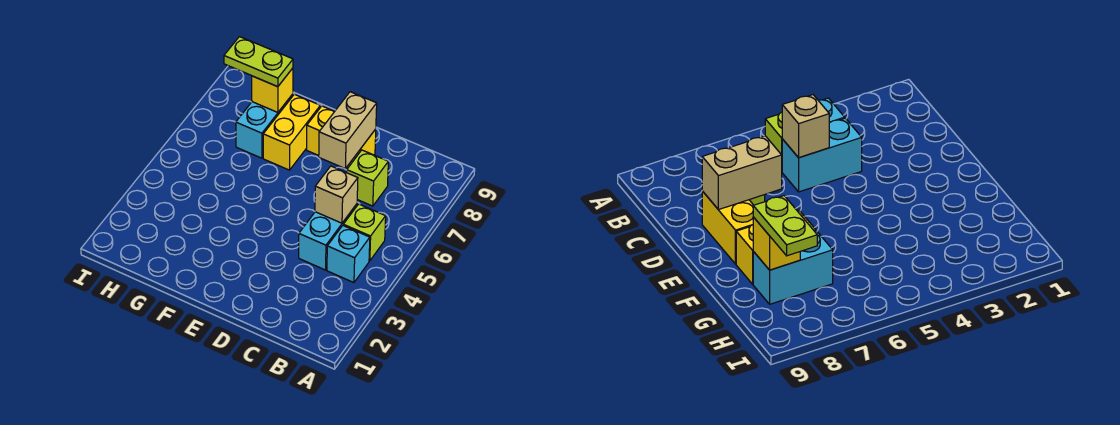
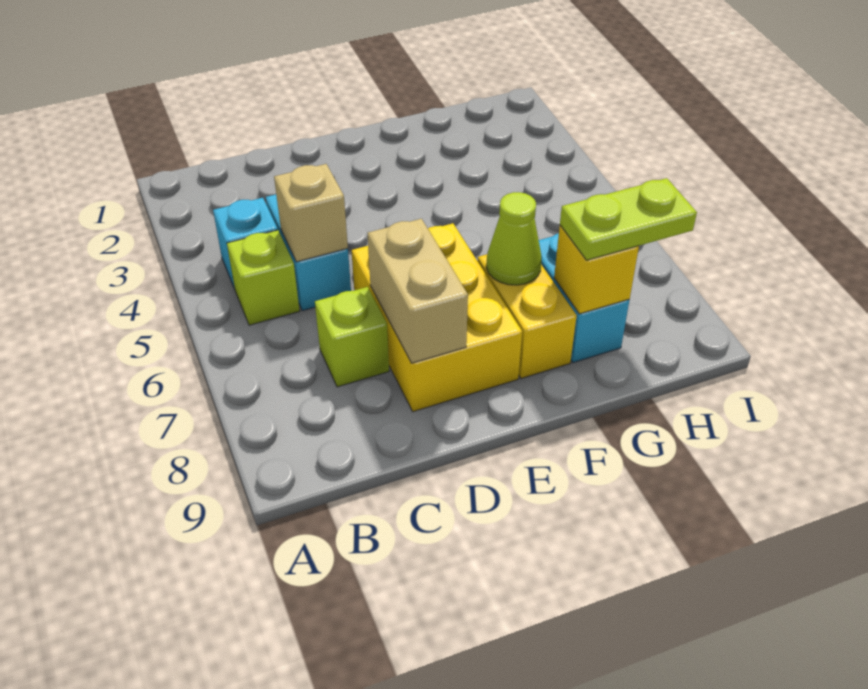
yellow brick D8:E8 level 1 -> yellow brick D6:E8 level 1
none -> lime cone F7 level 2

